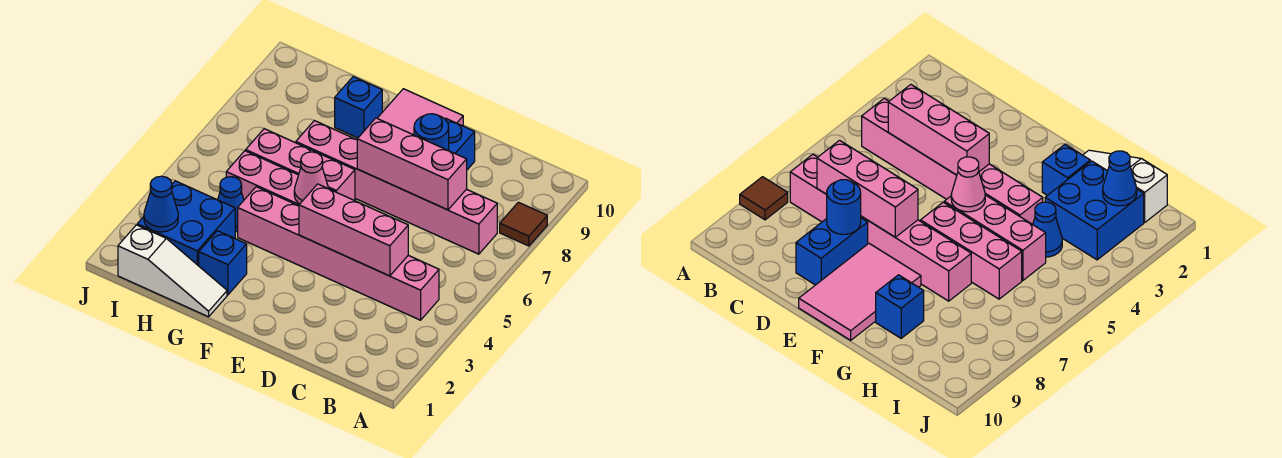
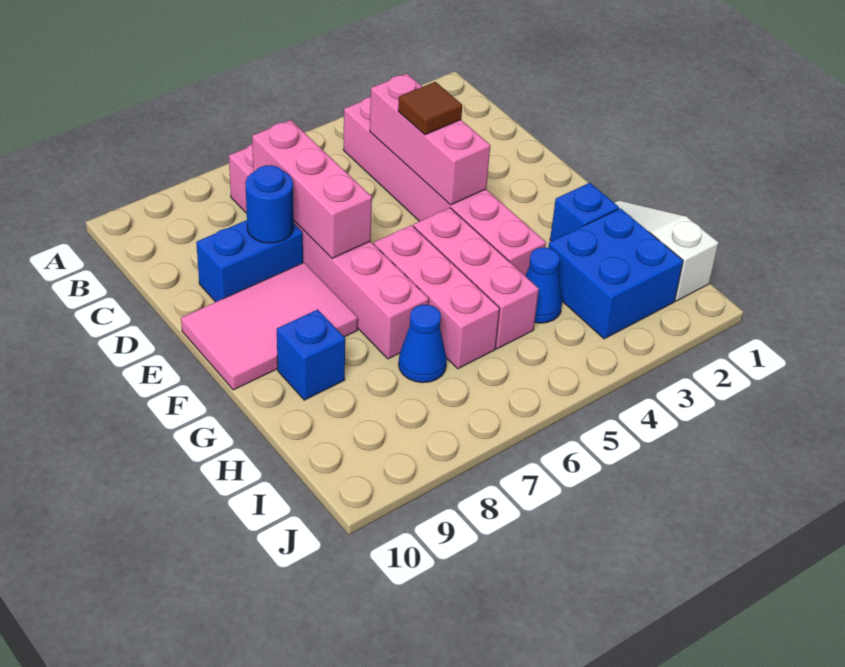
brown tile A8 level 1 -> brown tile D4 level 3
pink cone F5 level 2 -> none
blue cone I2 level 2 -> blue cone H7 level 1

